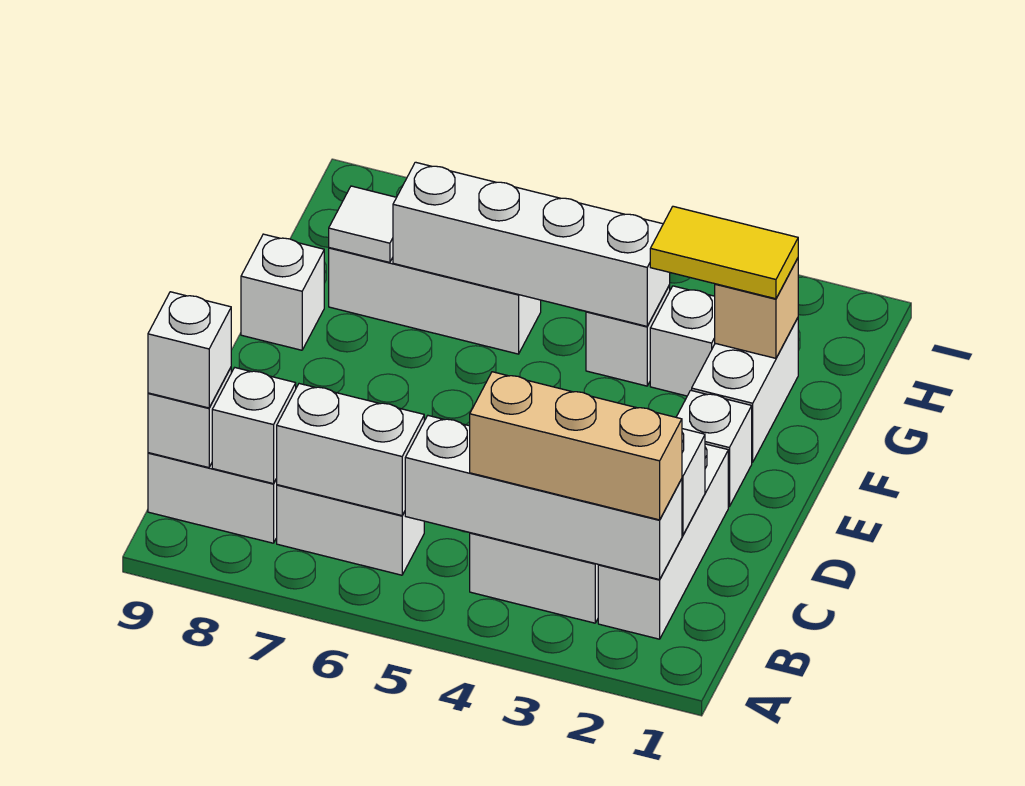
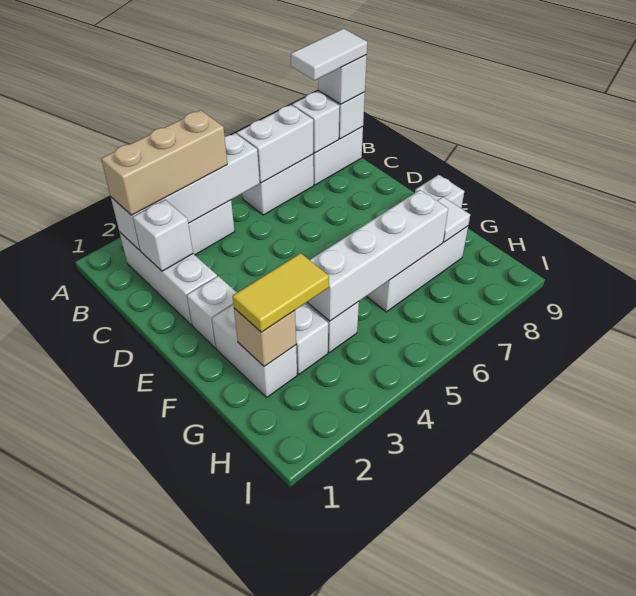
none -> white tile B8:B9 level 4

